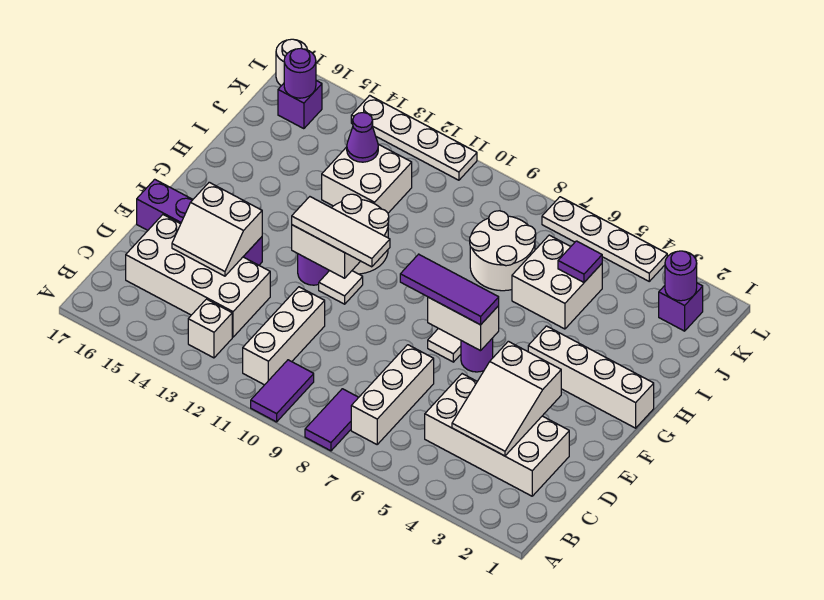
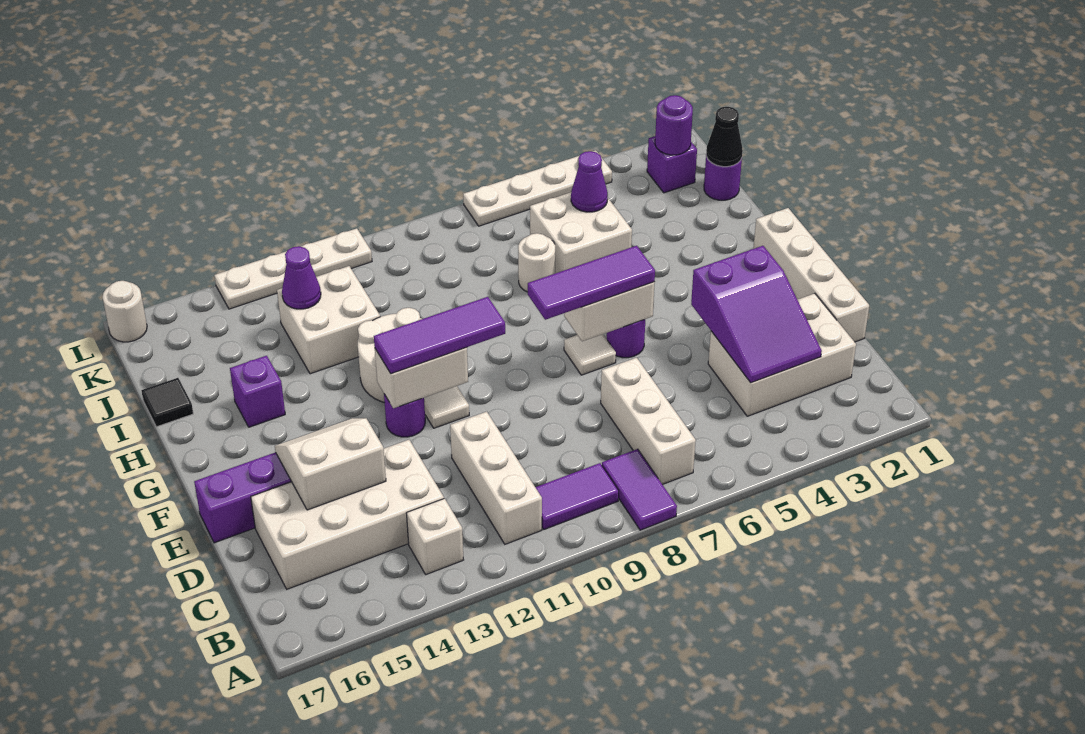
purple tile A10:B10 level 1 -> purple tile B9:B10 level 1
white brick C2:D5 level 1 -> white brick C2:D4 level 1
white slope C3:E4 level 2 top E -> purple slope C3:E4 level 2 top E
white slope D14:E15 level 2 top E -> white slope D14:E15 level 2 top D
white tile F10:F12 level 3 -> purple tile F10:F12 level 3
white brick G1:G4 level 1 -> white brick D1:G1 level 1
white round brick I7:J8 level 1 -> white round brick I7 level 1
none -> black tile I17 level 1
none -> black cone J1 level 2
purple tile J5 level 2 -> purple cone J5 level 2
purple brick K16 level 1 -> purple brick H15 level 1
purple round brick K16 level 2 -> purple round brick J1 level 1

